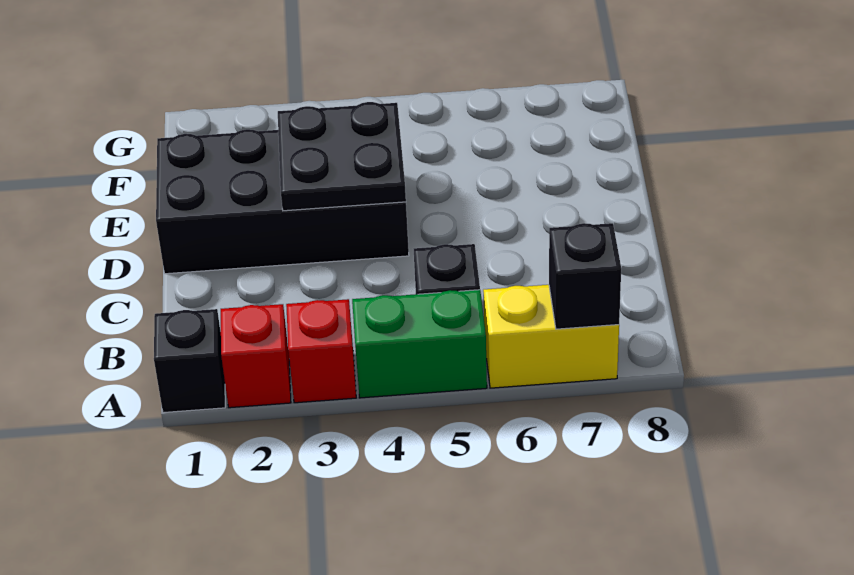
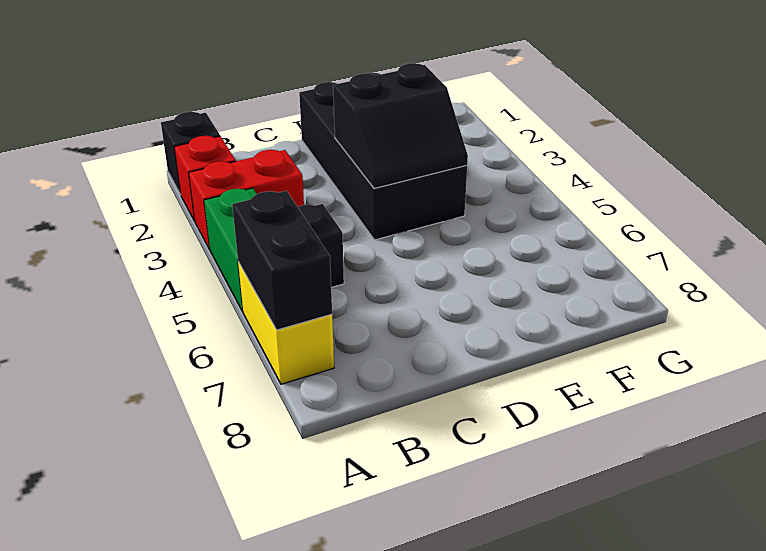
red brick A3 level 1 -> red brick A3:B3 level 1
black brick A7 level 2 -> black brick A6:A7 level 2
black plate D3:E4 level 2 -> black slope D3:E4 level 2 top 3

